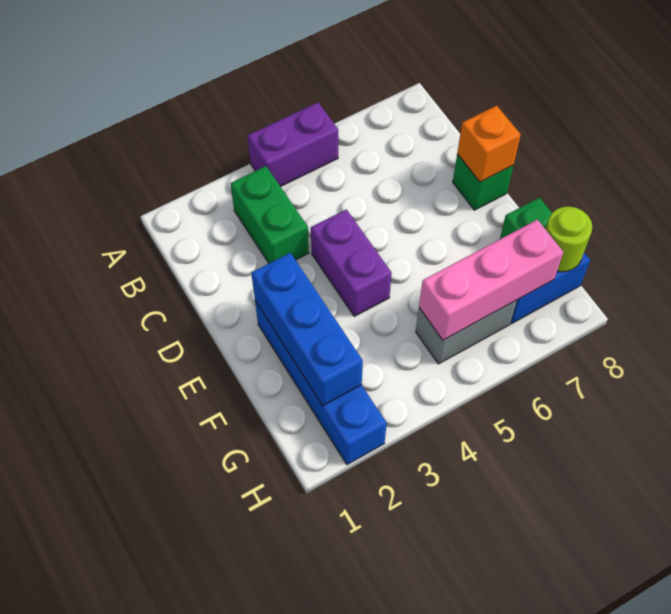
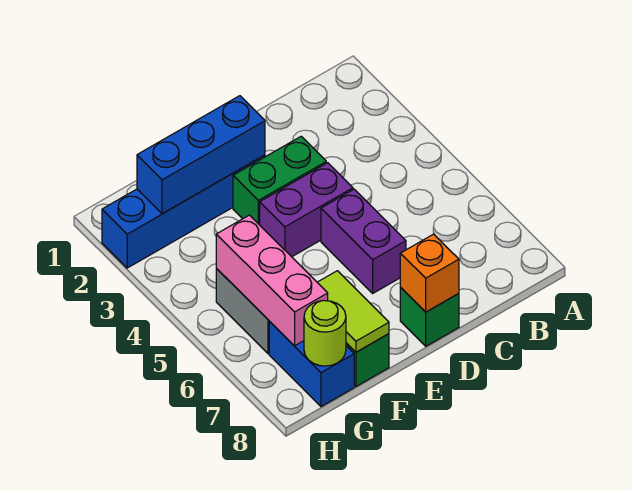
purple brick A4:A5 level 1 -> purple brick D5:D6 level 1
green brick B3:C3 level 1 -> green brick D3:E3 level 1
none -> lime tile F7:F8 level 2

